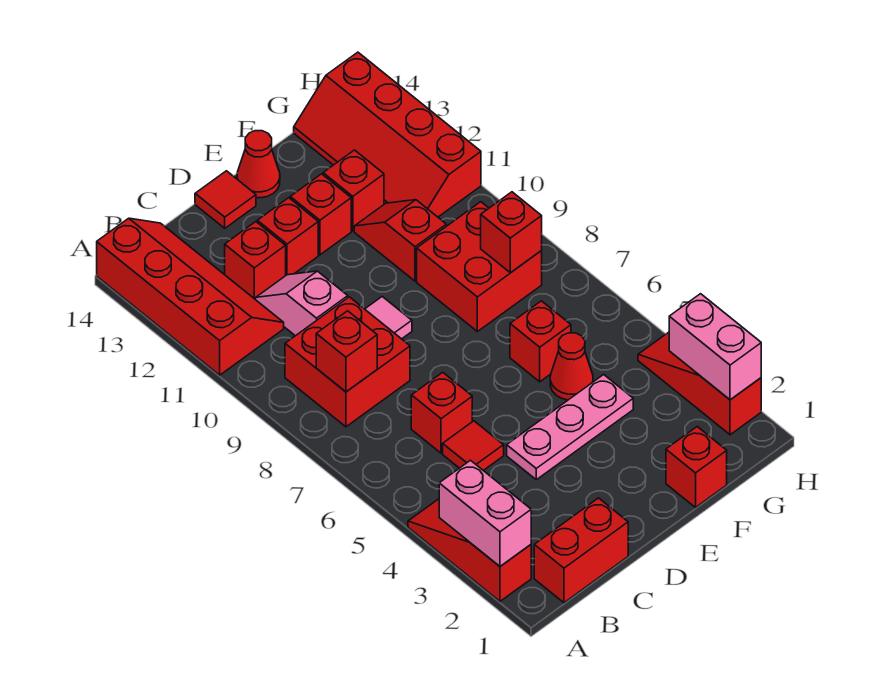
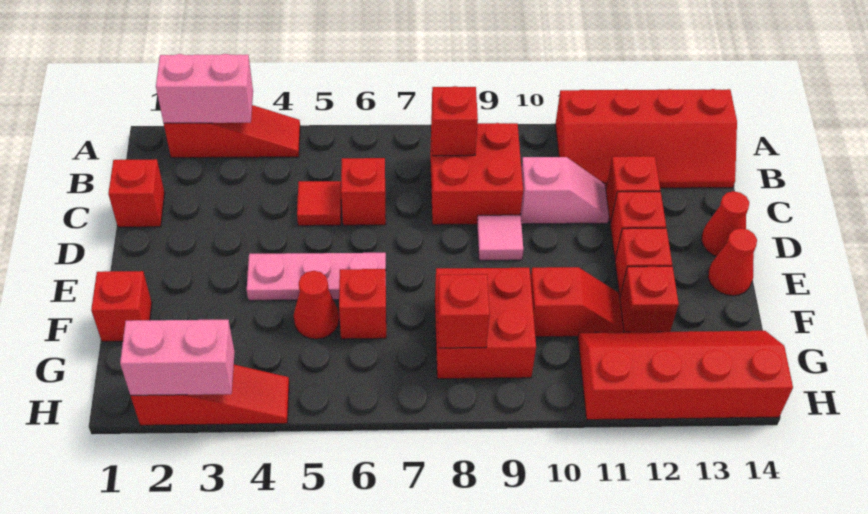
red brick B1:C1 level 1 -> red brick C1 level 1
pink plate D4:F4 level 1 -> pink plate E4:E6 level 1
red tile D14 level 1 -> red cone D14 level 1

